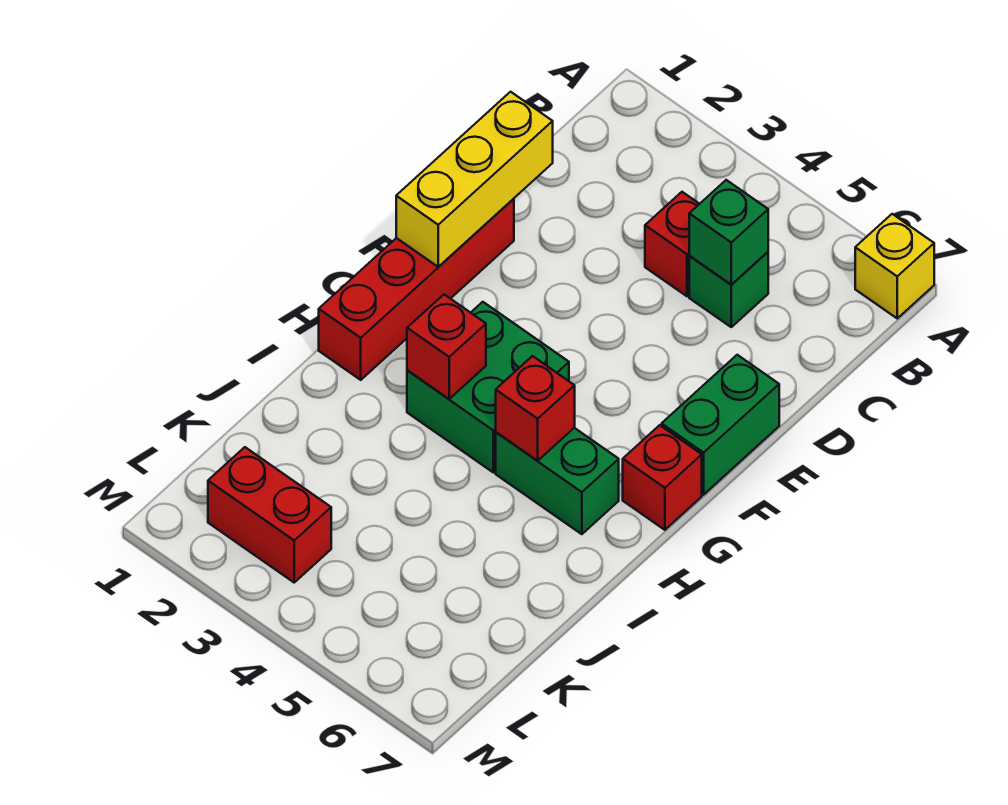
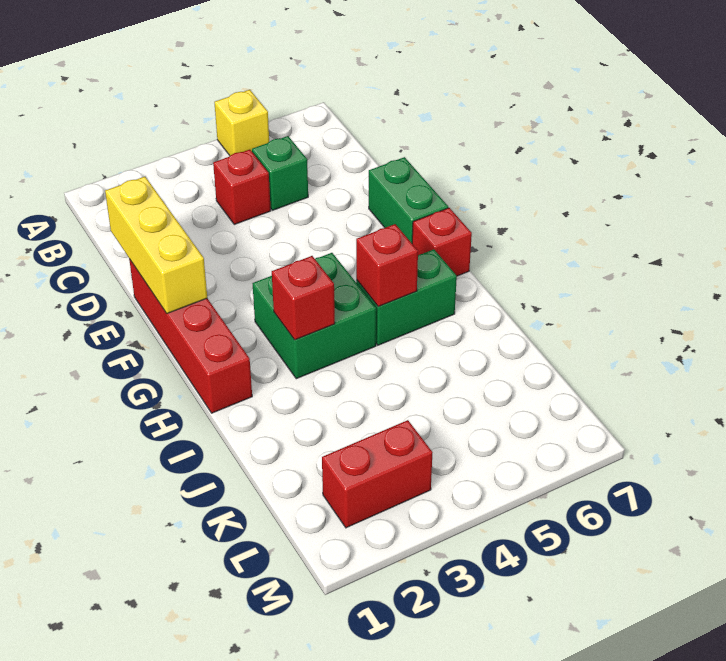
yellow brick A7 level 1 -> yellow brick A5 level 1
green brick C5 level 2 -> none

